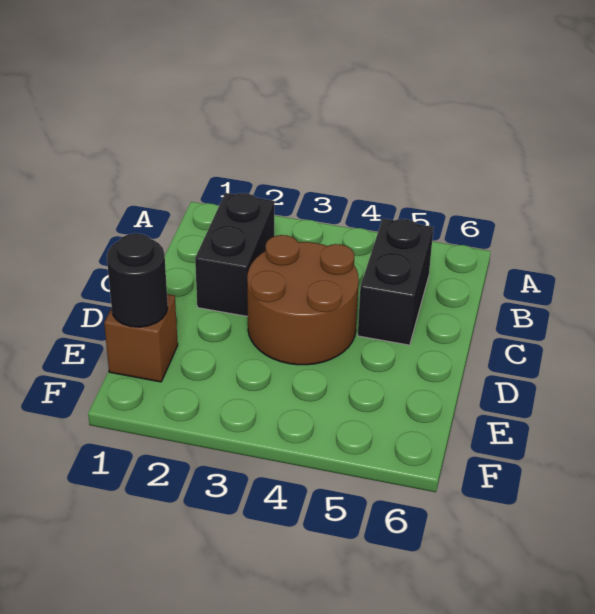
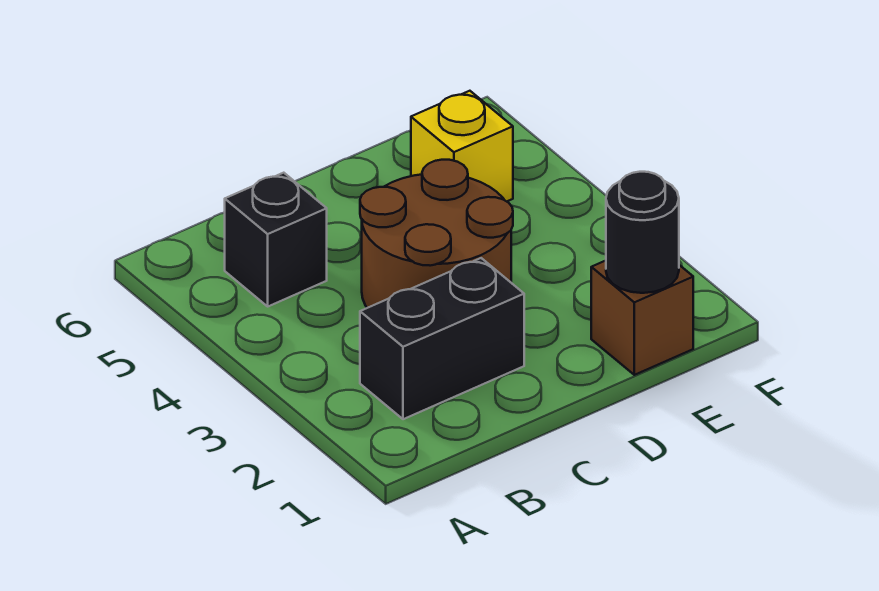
black brick B5:C5 level 1 -> black brick B5 level 1
none -> yellow brick E5 level 1

